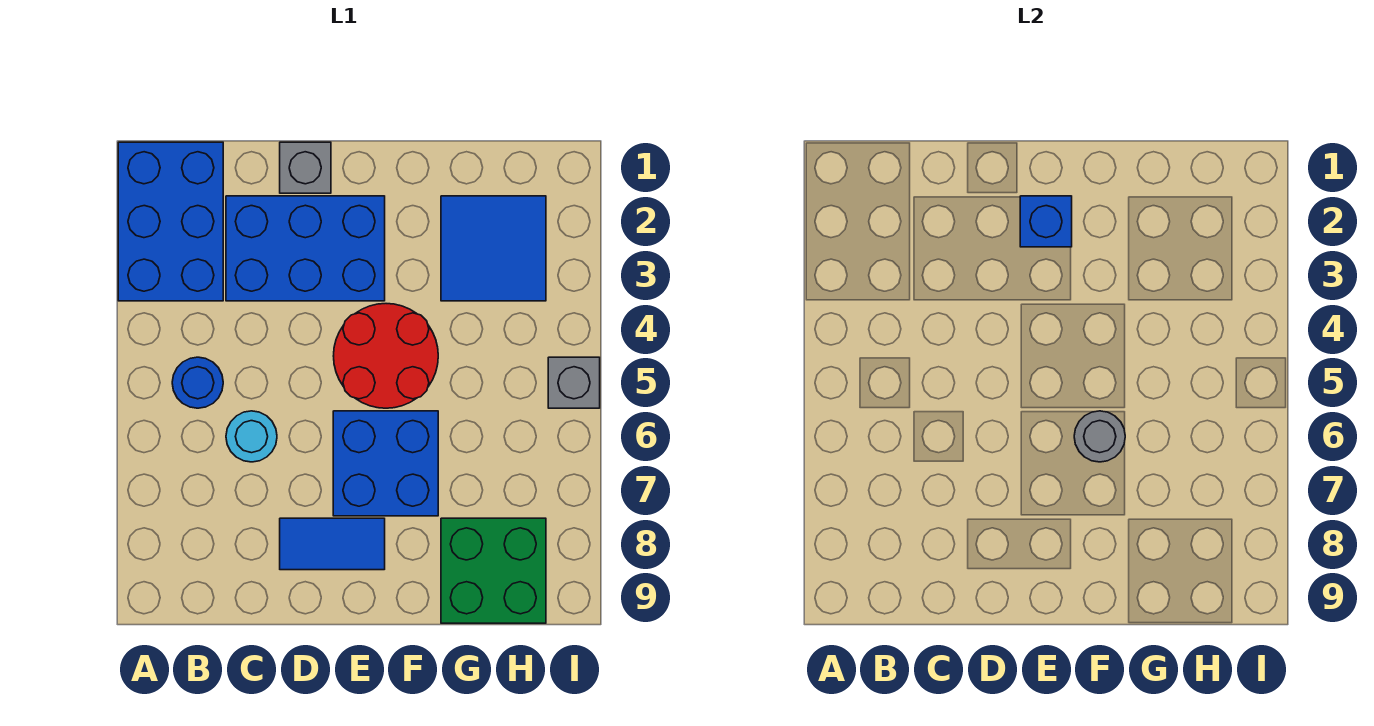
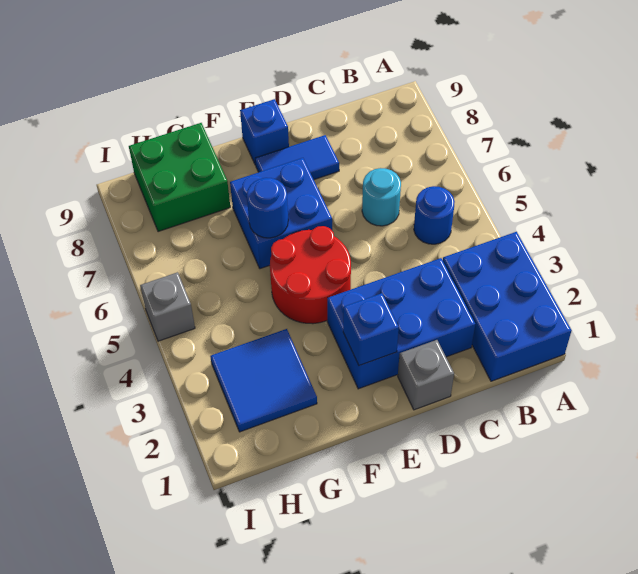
none -> blue brick E9 level 1
grey round brick F6 level 2 -> blue round brick F6 level 2

